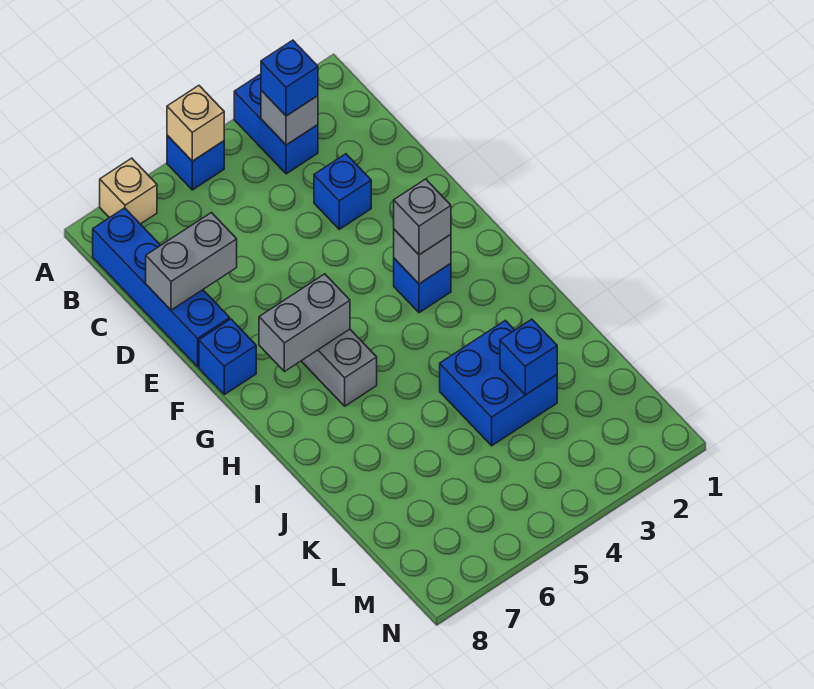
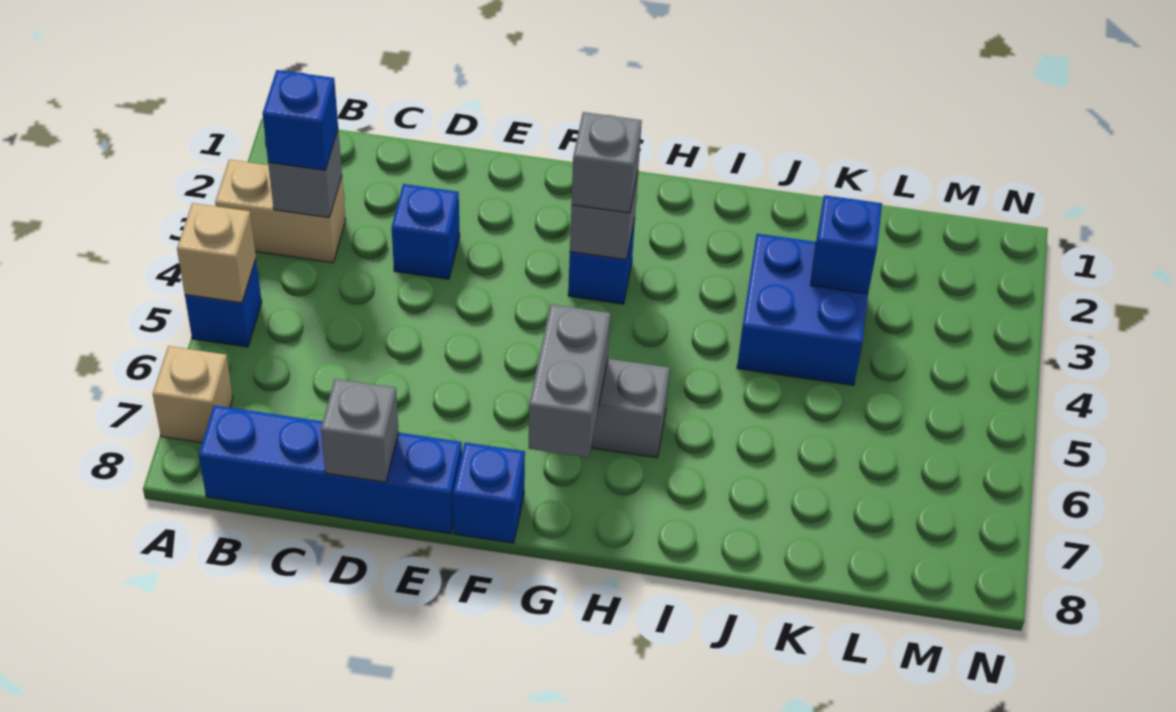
blue brick A3:B3 level 1 -> tan brick A3:B3 level 1
grey brick D7:D8 level 2 -> grey brick D8 level 2

